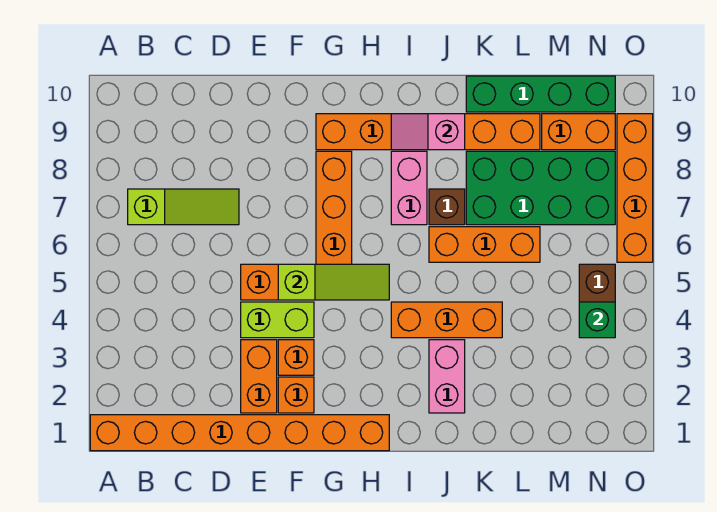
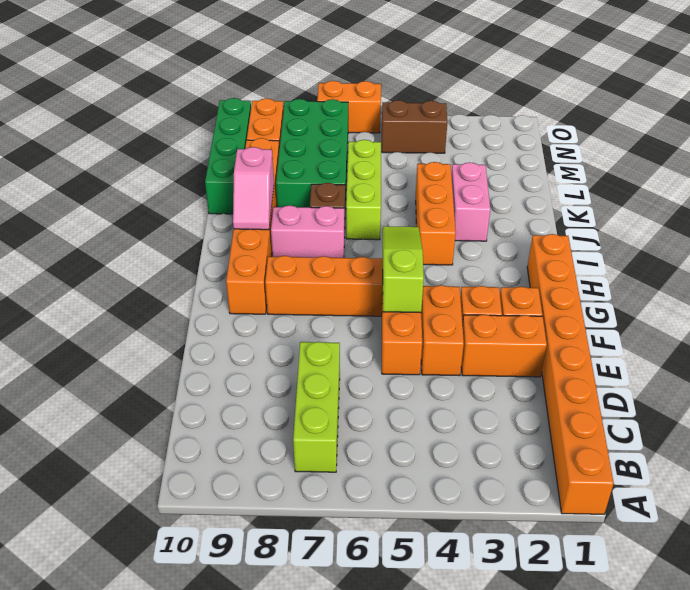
lime slope B7:D7 level 1 top B -> lime brick B7:D7 level 1
lime brick E4:F4 level 1 -> orange brick E4:F4 level 1
pink brick J2:J3 level 1 -> pink brick J3:K3 level 1
orange brick J6:L6 level 1 -> lime brick J6:L6 level 1
green brick N4 level 2 -> none
orange brick O6:O9 level 1 -> orange brick O6:O7 level 1

